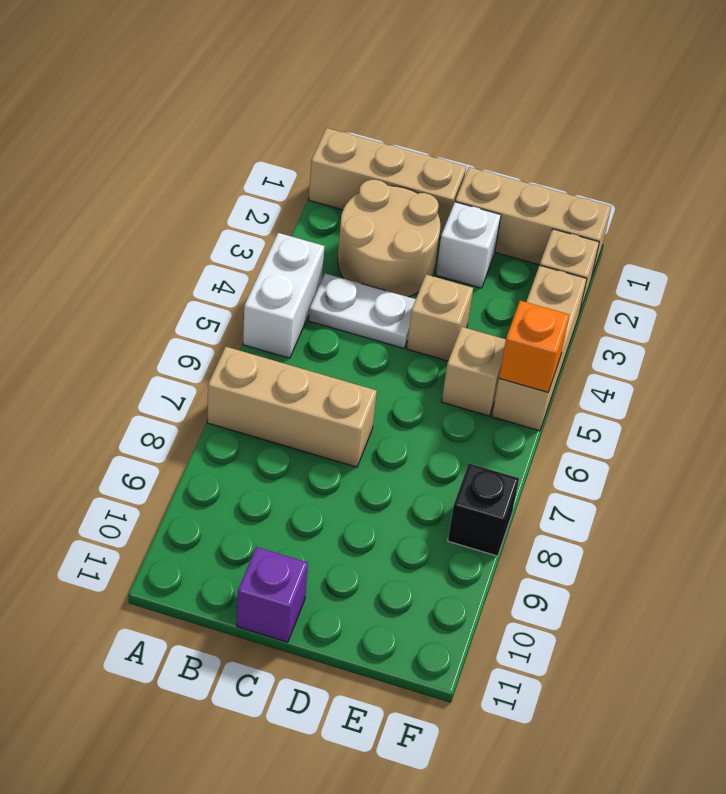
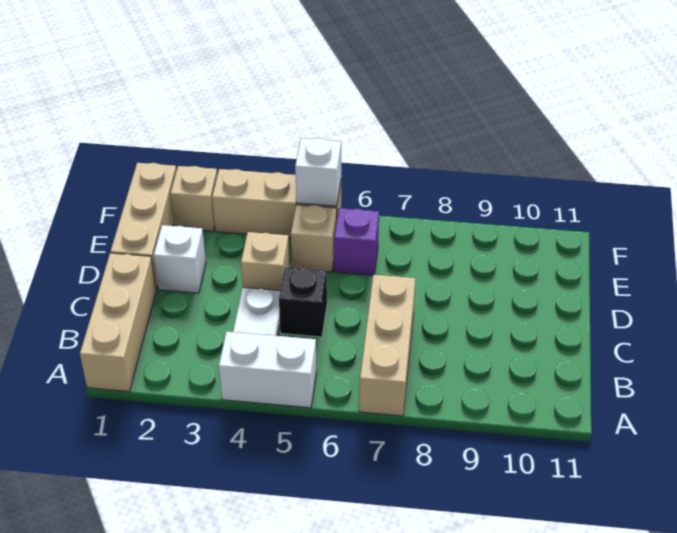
tan round brick B2:C3 level 1 -> none
purple brick C11 level 1 -> purple brick E6 level 1
orange brick F5 level 2 -> white brick F5 level 2
black brick F8 level 1 -> black brick C5 level 1

